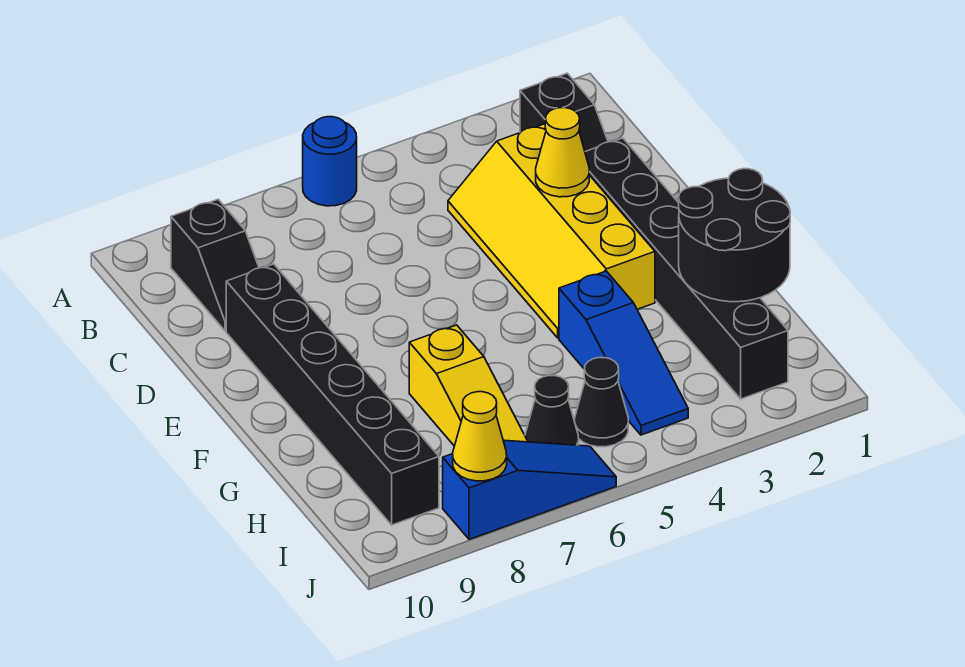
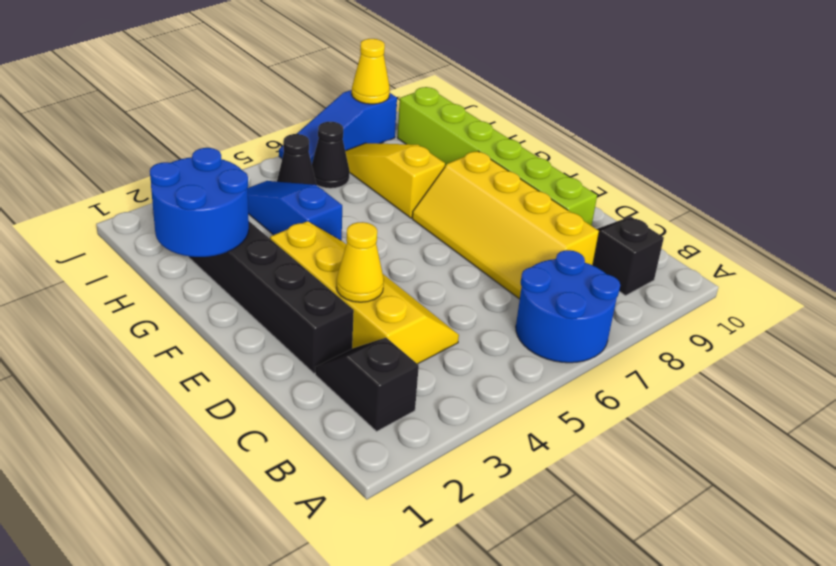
blue round brick A6 level 1 -> blue round brick A6:B7 level 1
none -> yellow slope C7:F8 level 1 top 8
black brick D9:I9 level 1 -> lime brick D9:I9 level 1
black round brick G1:H2 level 2 -> blue round brick G1:H2 level 2

